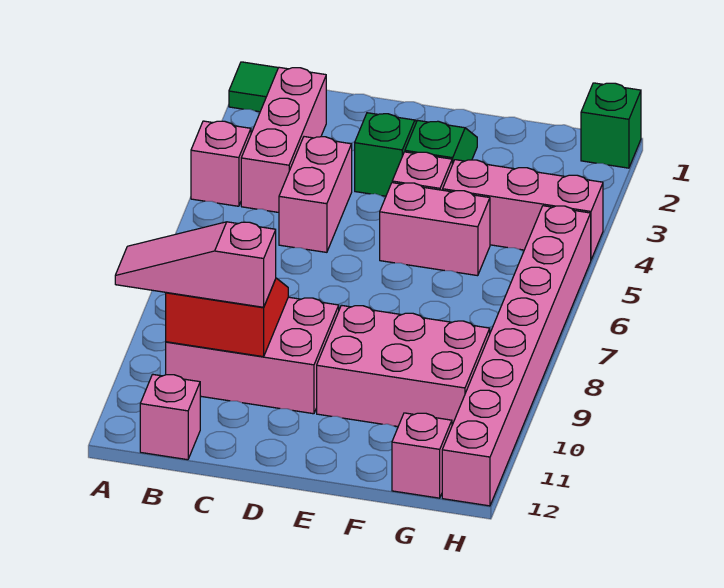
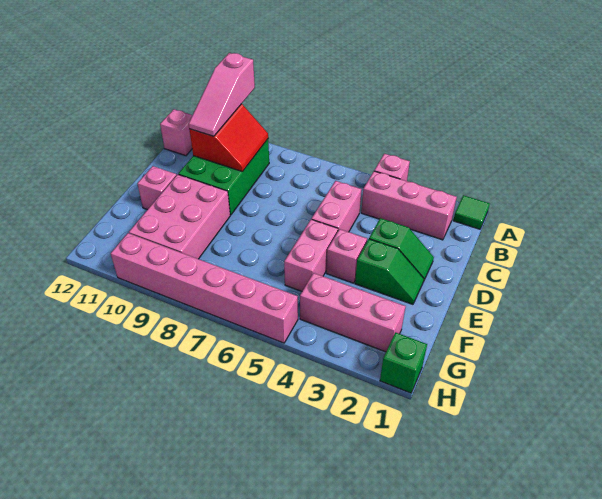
pink slope A10:C10 level 3 top C -> pink slope A10:C10 level 3 top A
pink brick B9:D10 level 1 -> green brick B9:D10 level 1
pink brick C4:C5 level 1 -> pink brick C5:D5 level 1
pink brick F4:H4 level 1 -> pink brick G2:G4 level 1
pink brick G12 level 1 -> pink brick E11 level 1
pink brick H5:H12 level 1 -> pink brick H5:H10 level 1

